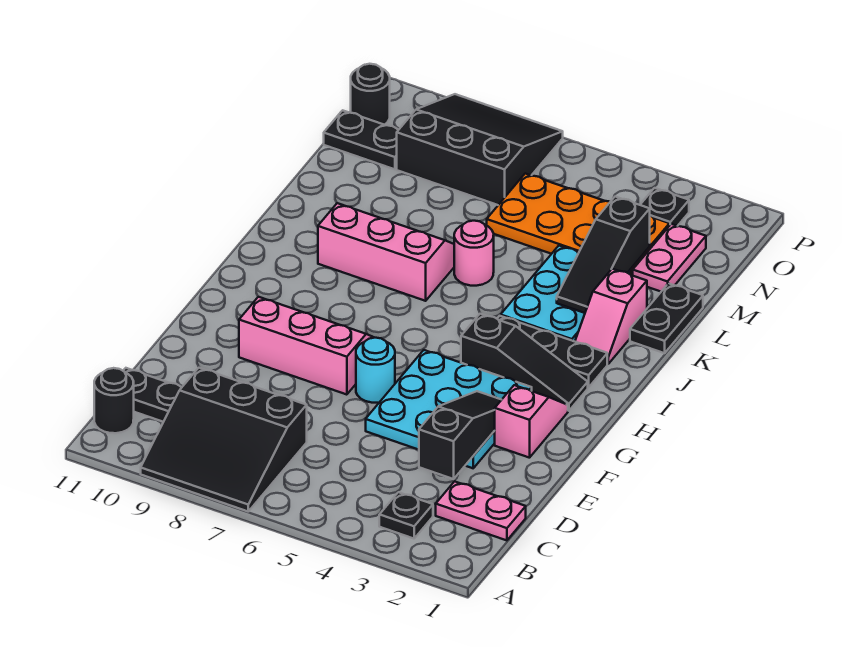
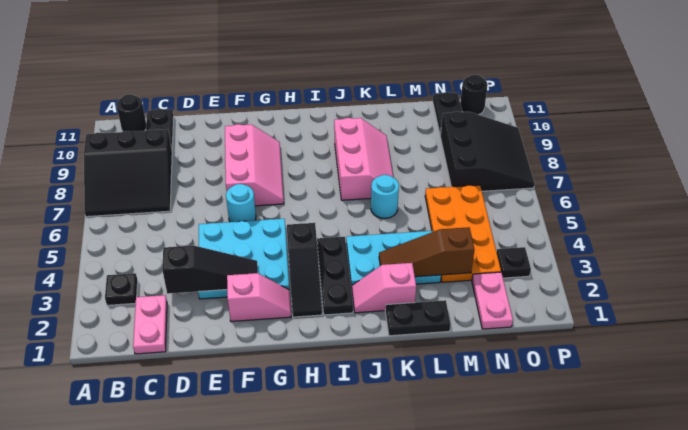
black slope A7:C9 level 1 top C -> black slope A7:C9 level 1 top 9
black slope K3:M3 level 2 top M -> brown slope K3:M3 level 2 top M
pink round brick K6 level 1 -> cyan round brick K6 level 1
pink plate M2:N2 level 1 -> pink plate N1:N2 level 1

